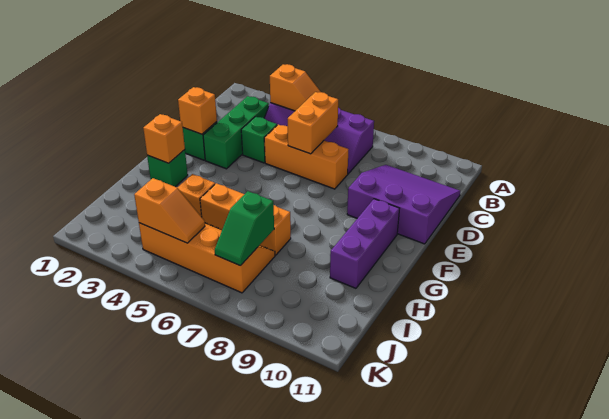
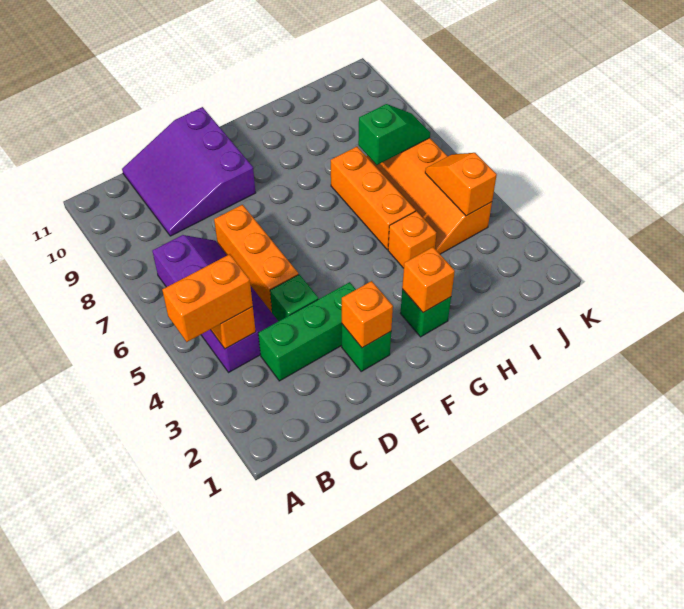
orange brick C6:D6 level 2 -> orange brick A4:B4 level 3
purple brick F10:H10 level 1 -> none

